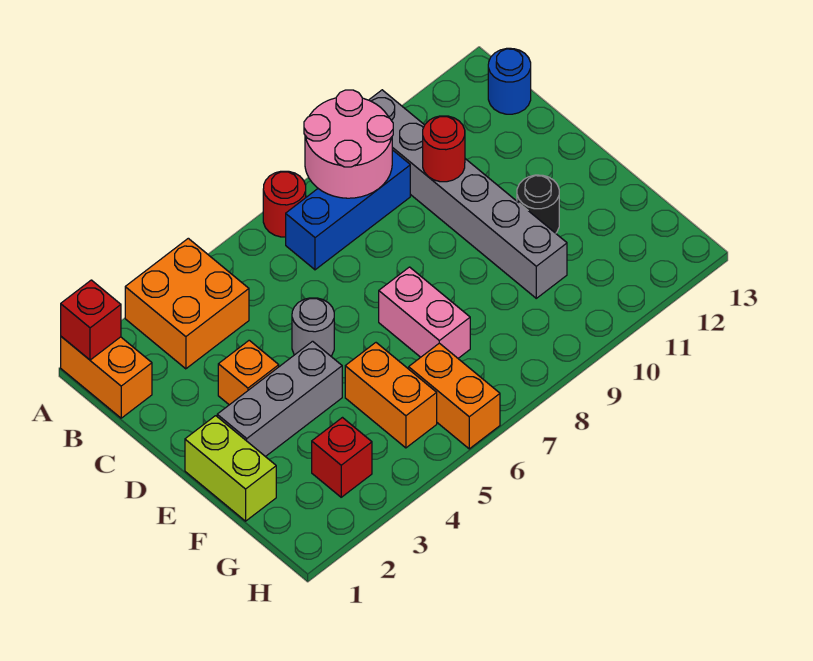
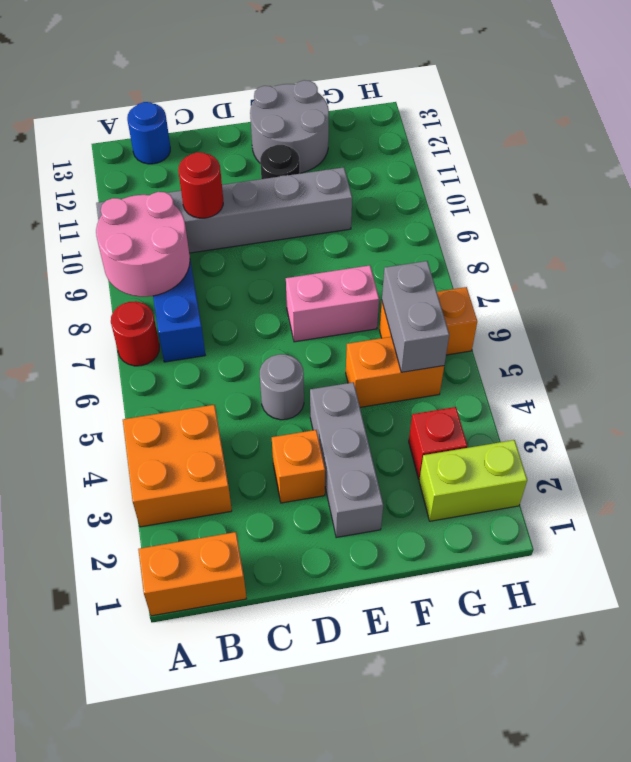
red brick A1 level 2 -> none
lime brick E1:F1 level 1 -> lime brick G2:H2 level 1
none -> grey round brick E12:F13 level 1
none -> grey brick G5:G6 level 2

